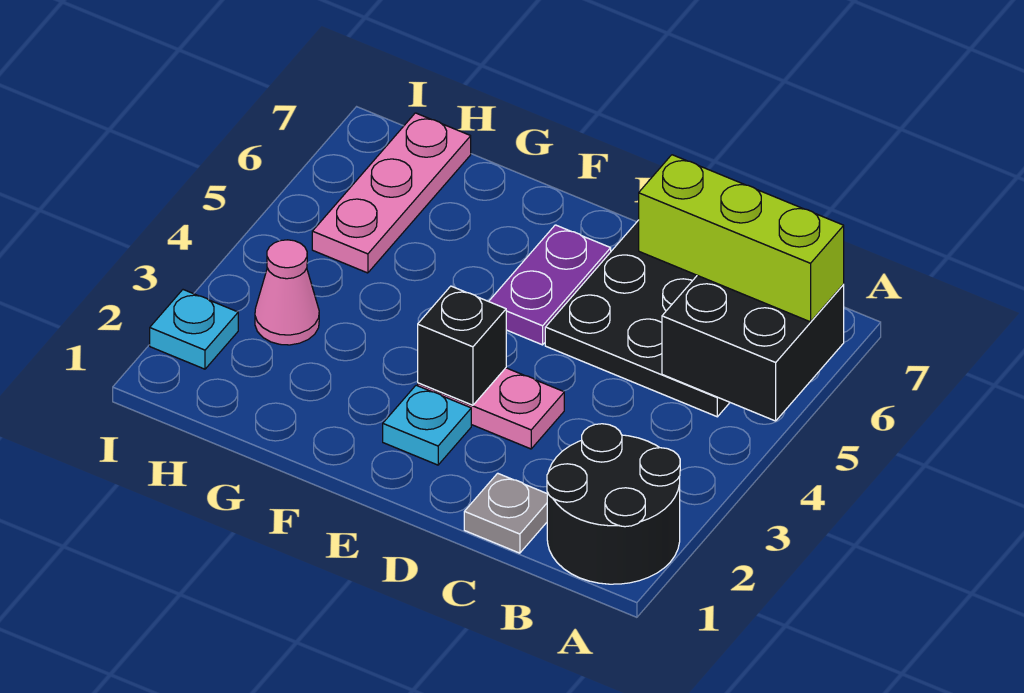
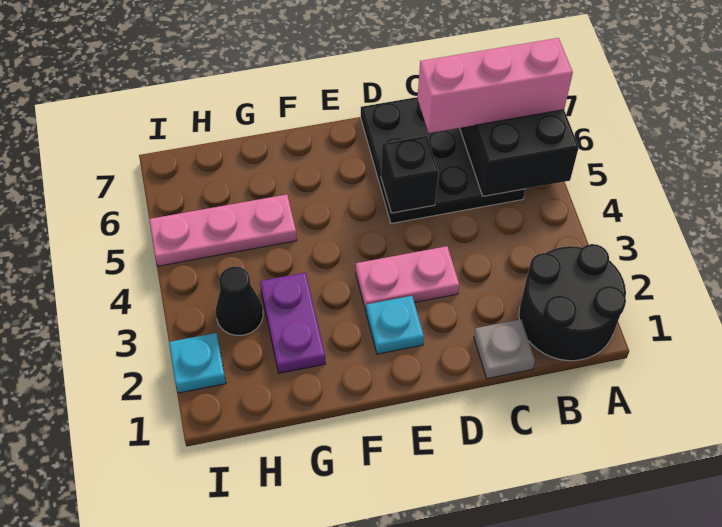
lime brick A6:C6 level 3 -> pink brick A6:C6 level 3
black brick E3 level 2 -> black brick D5 level 2
purple plate E5:E6 level 1 -> purple plate G2:G3 level 1
pink cone H3 level 1 -> black cone H3 level 1
pink plate H5:H7 level 1 -> pink plate G5:I5 level 1

